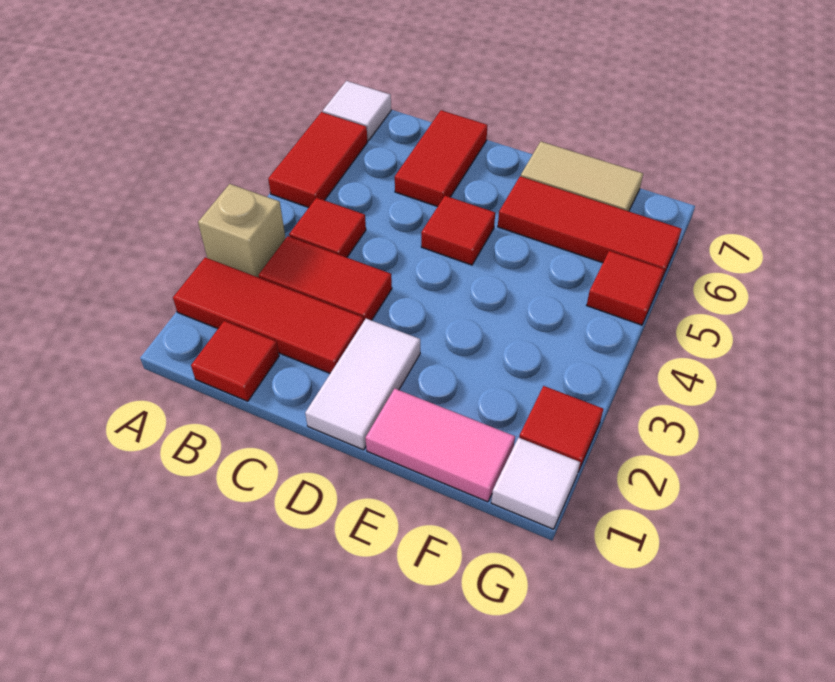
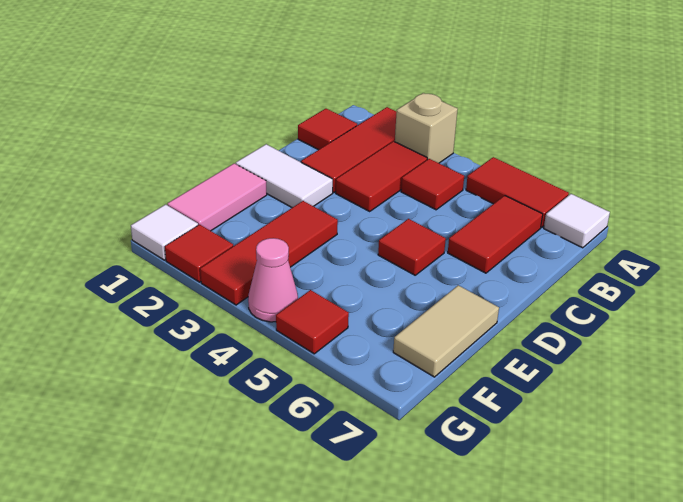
red tile C6:C7 level 1 -> red tile B6:C6 level 1
red tile E6:G6 level 1 -> red tile E3:G3 level 1
none -> pink cone G4 level 1

